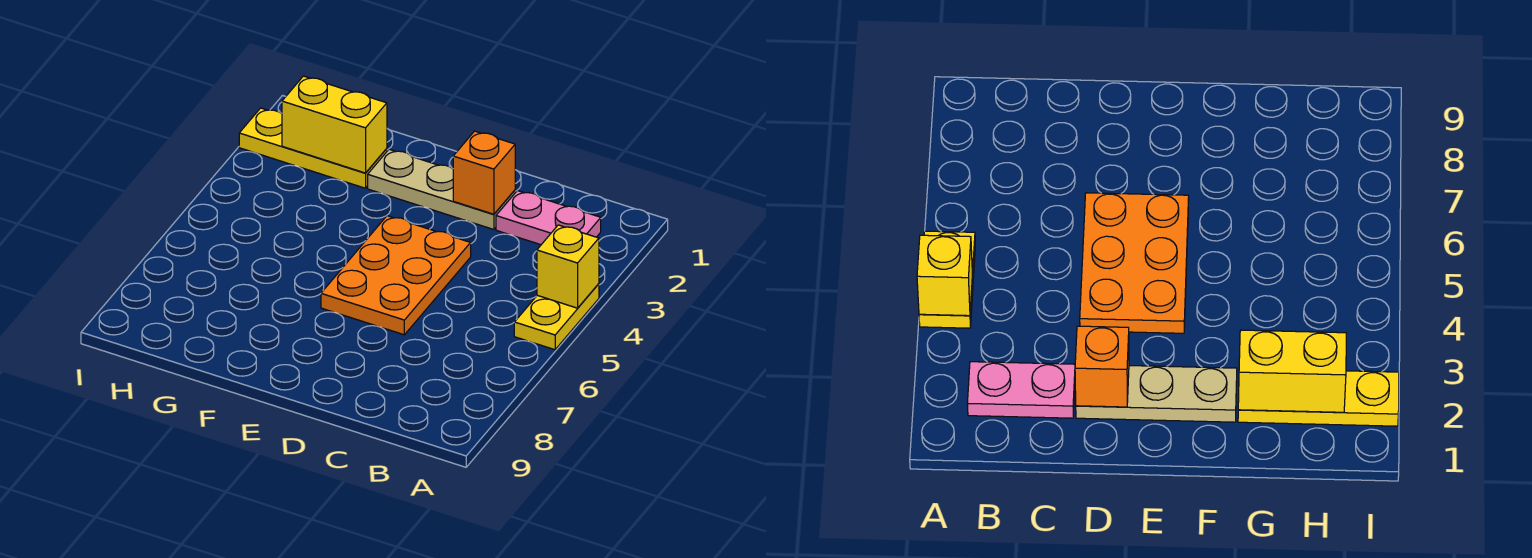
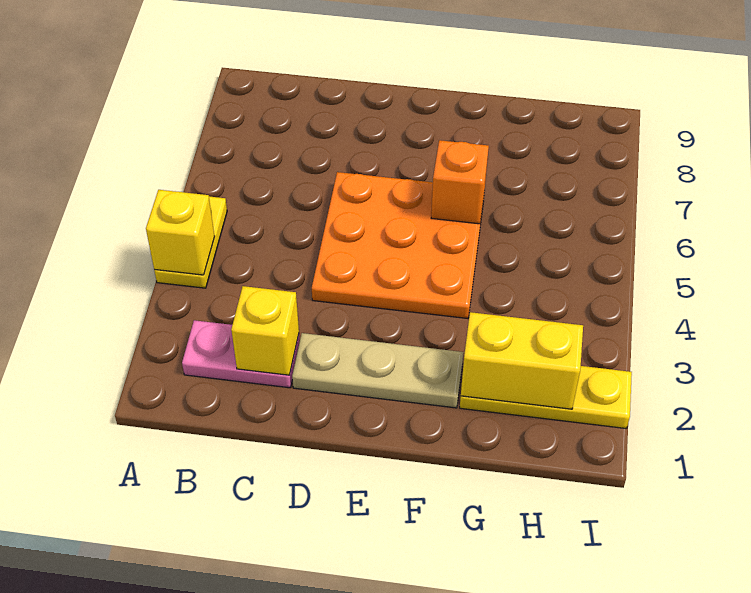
none -> yellow brick C2 level 2
orange brick D2 level 2 -> orange brick F6 level 2
orange plate D4:E6 level 1 -> orange plate D4:F6 level 1

